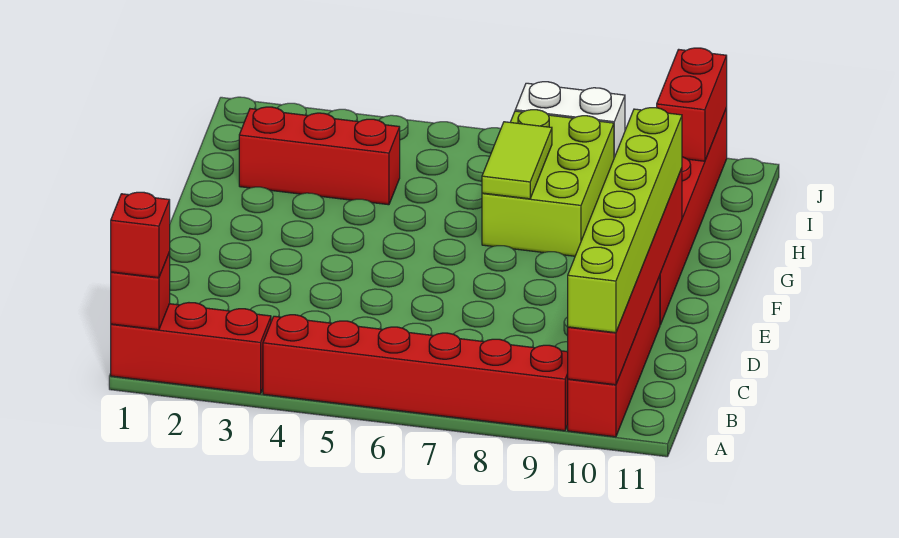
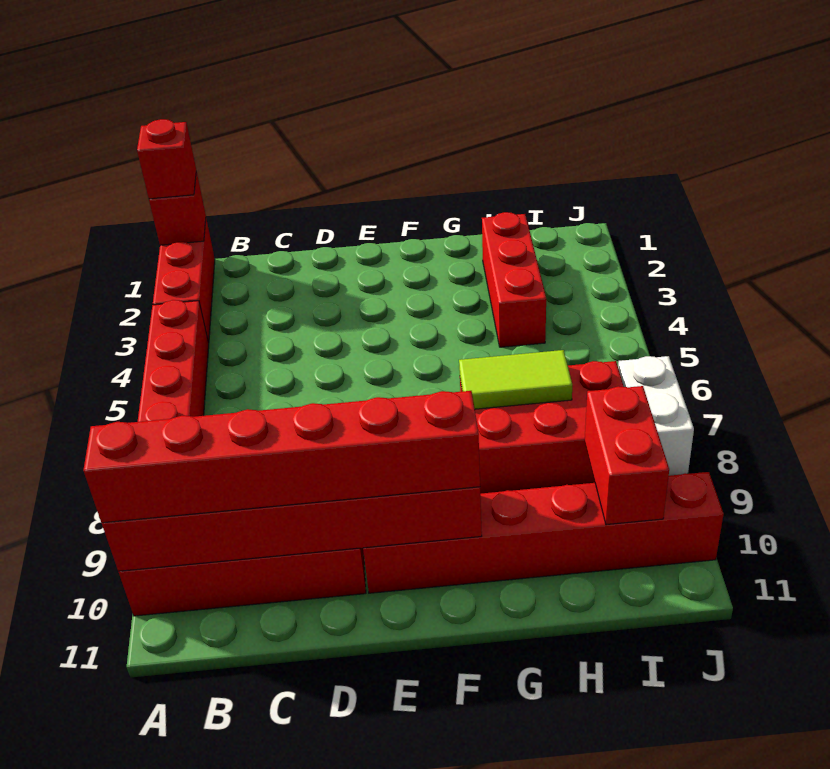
lime brick A10:F10 level 3 -> red brick A10:F10 level 3
lime brick G7:I8 level 1 -> red brick G7:I8 level 1
red brick I10:J10 level 2 -> red brick I9:I10 level 2

